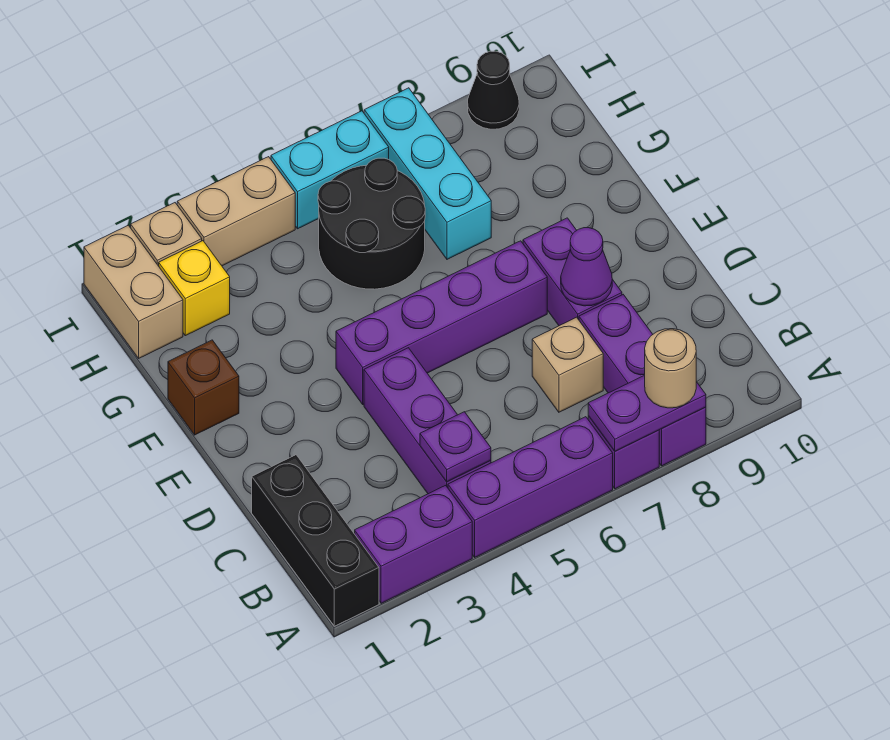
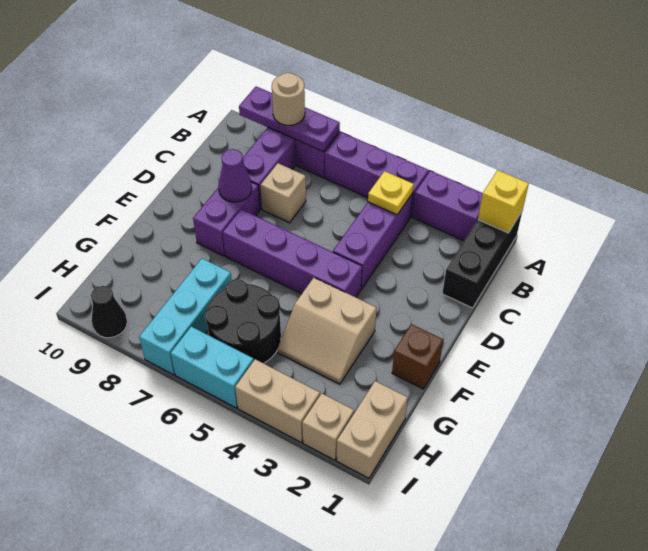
purple plate A7:A8 level 2 -> purple plate A7:A9 level 2
purple plate B4 level 2 -> yellow plate B4 level 2
none -> tan slope F3:G4 level 1 top F
yellow brick H2 level 1 -> yellow brick A1 level 2

